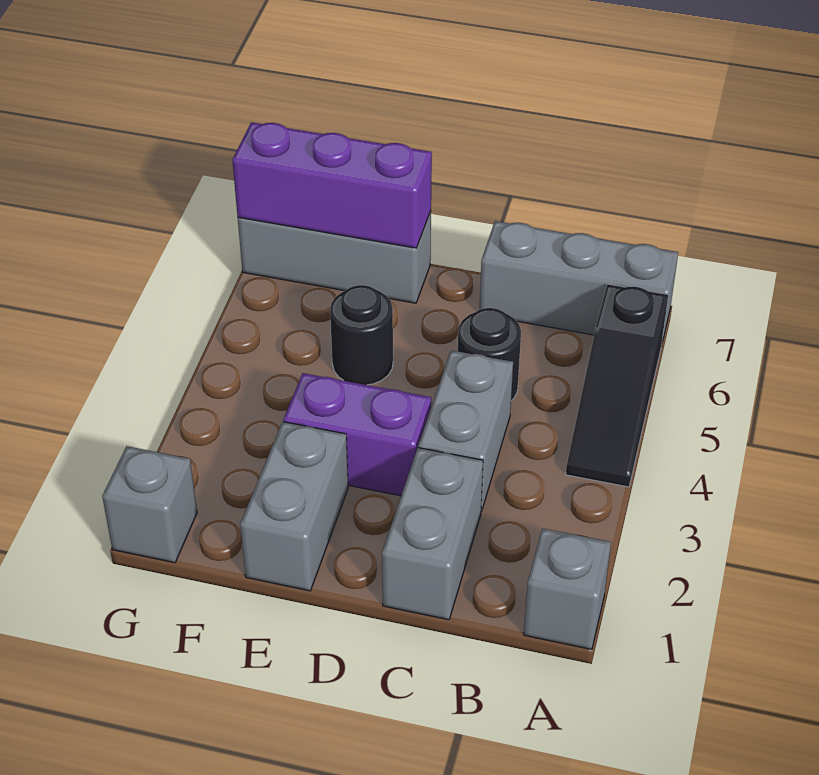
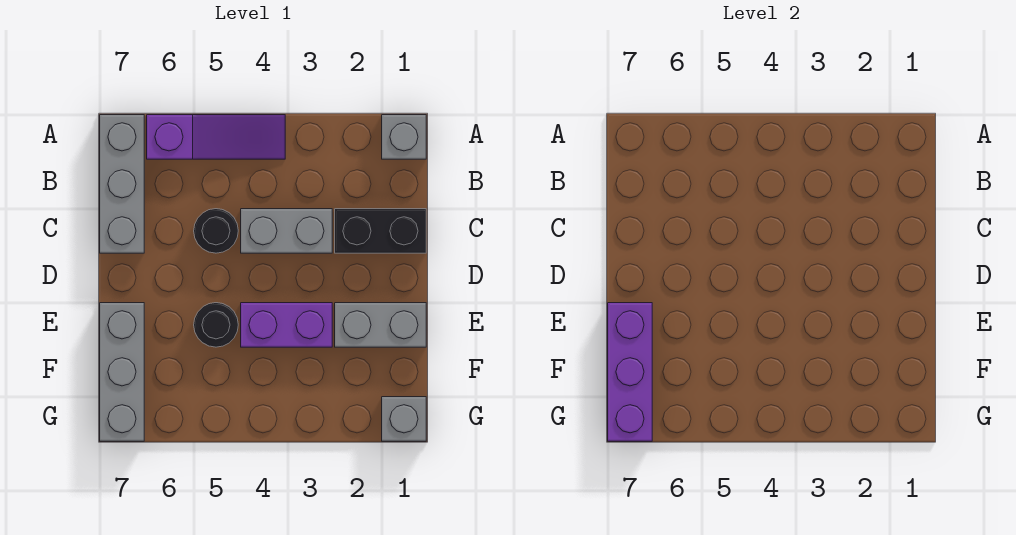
black slope A4:A6 level 1 top 6 -> purple slope A4:A6 level 1 top 6
grey brick C1:C2 level 1 -> black brick C1:C2 level 1
purple brick D3:E3 level 1 -> purple brick E3:E4 level 1

